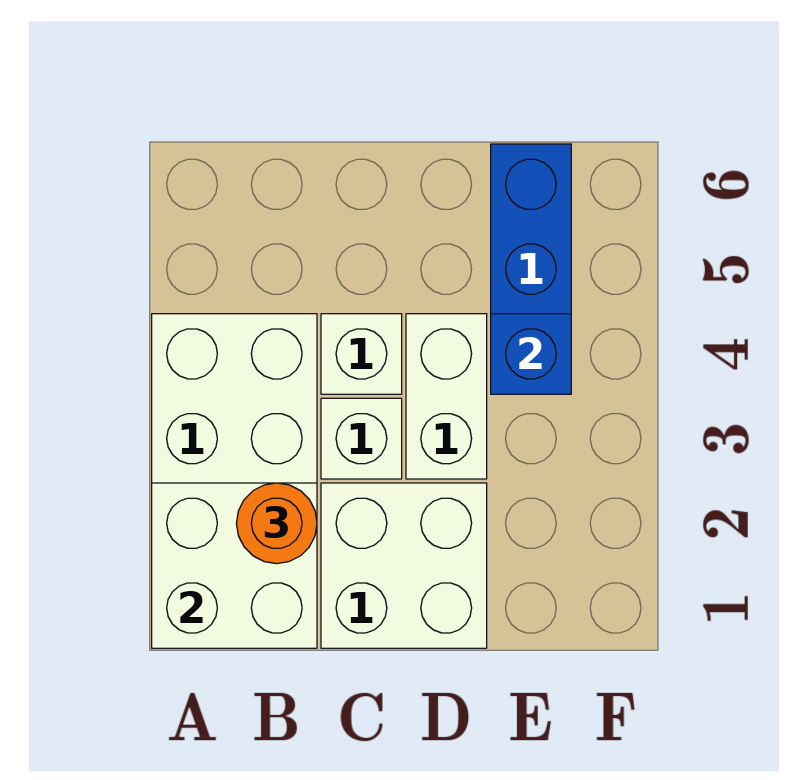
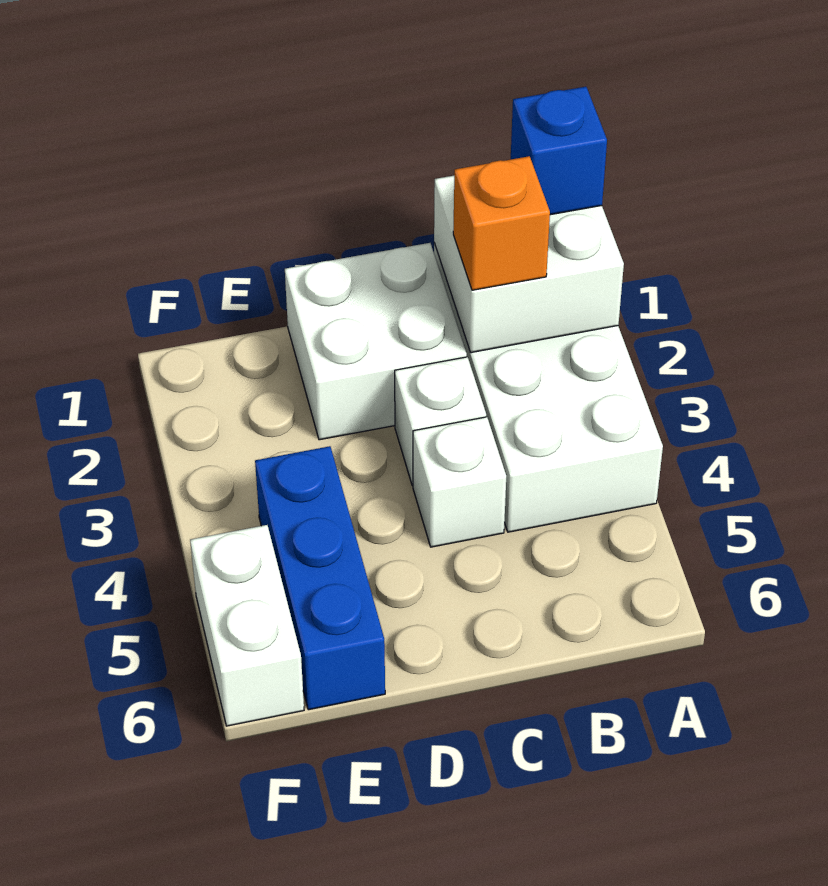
orange round brick B2 level 3 -> orange brick B2 level 3
white brick D3:D4 level 1 -> white brick F5:F6 level 1
blue brick E4 level 2 -> blue brick A1 level 3

